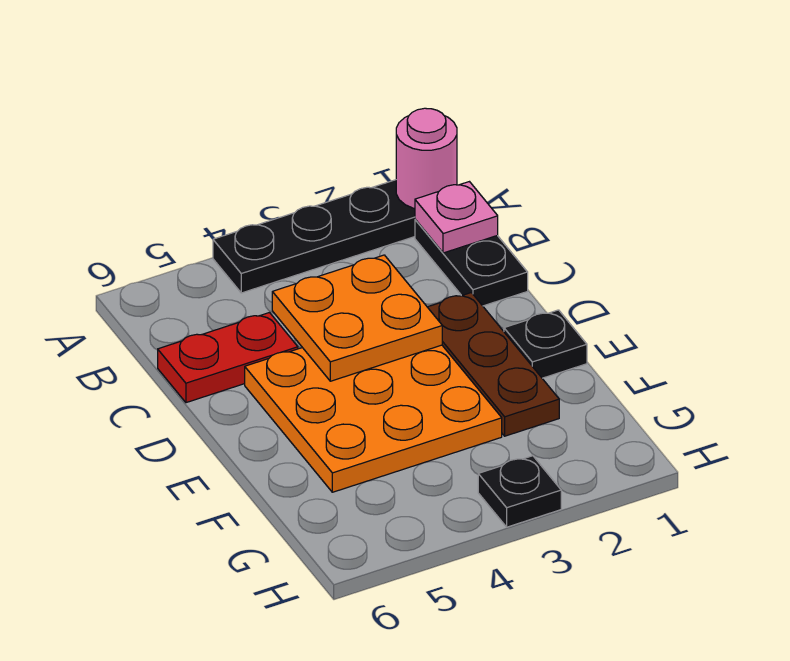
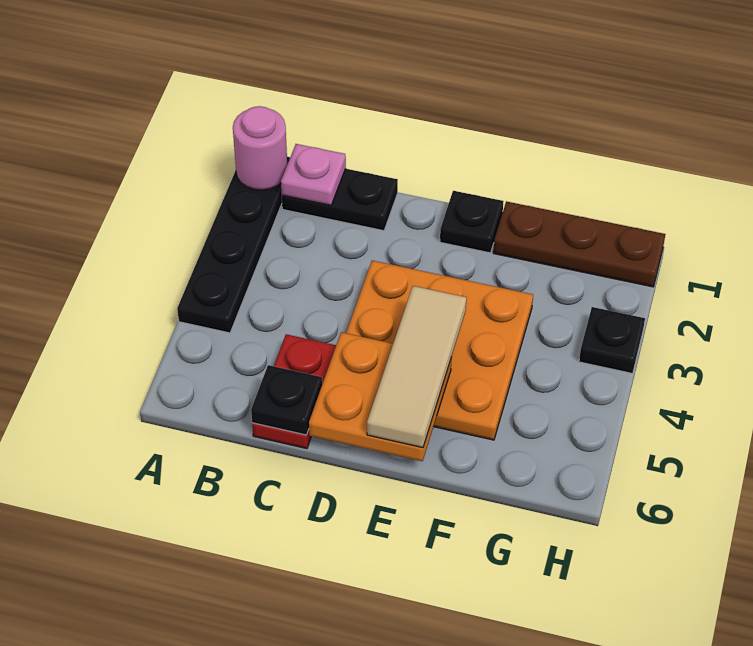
orange plate C3:D4 level 2 -> orange plate D5:E6 level 2
none -> black plate C6 level 2
brown plate D2:F2 level 1 -> brown plate F1:H1 level 1
none -> tan tile E4:E6 level 3

